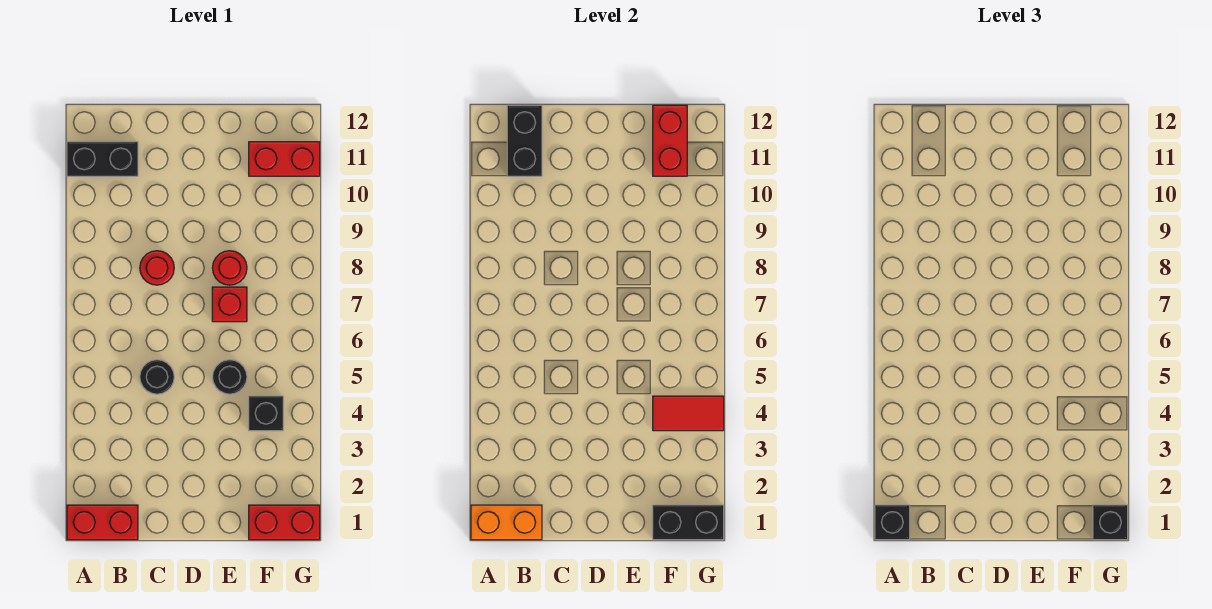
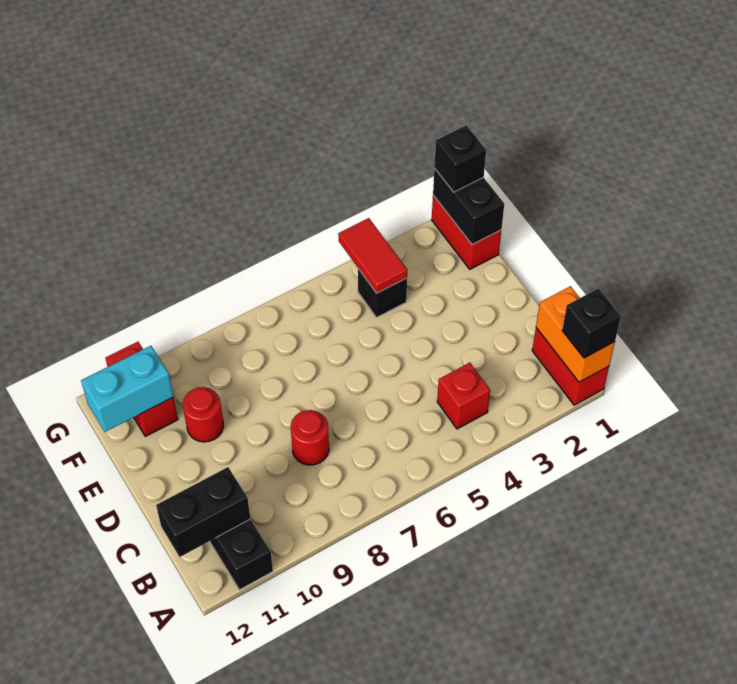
black round brick C5 level 1 -> none
black round brick E5 level 1 -> none
red brick E7 level 1 -> red brick B4 level 1
red round brick E8 level 1 -> red round brick E10 level 1
red brick F11:F12 level 2 -> cyan brick F11:F12 level 2

